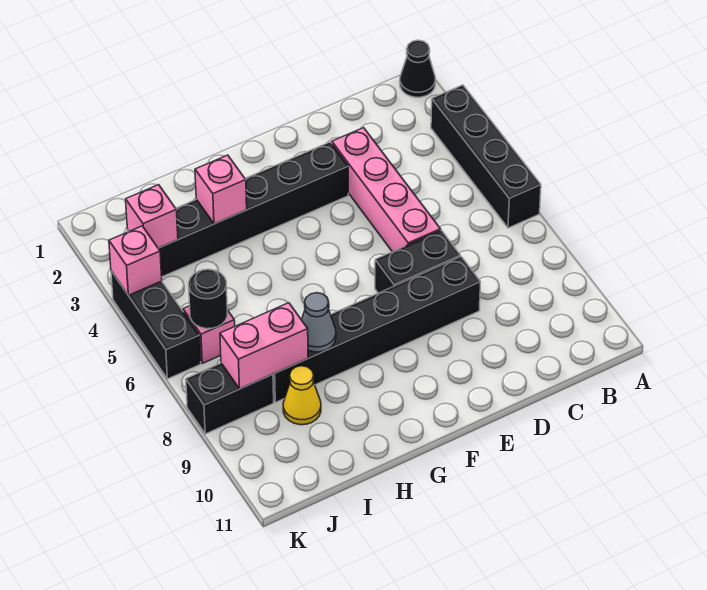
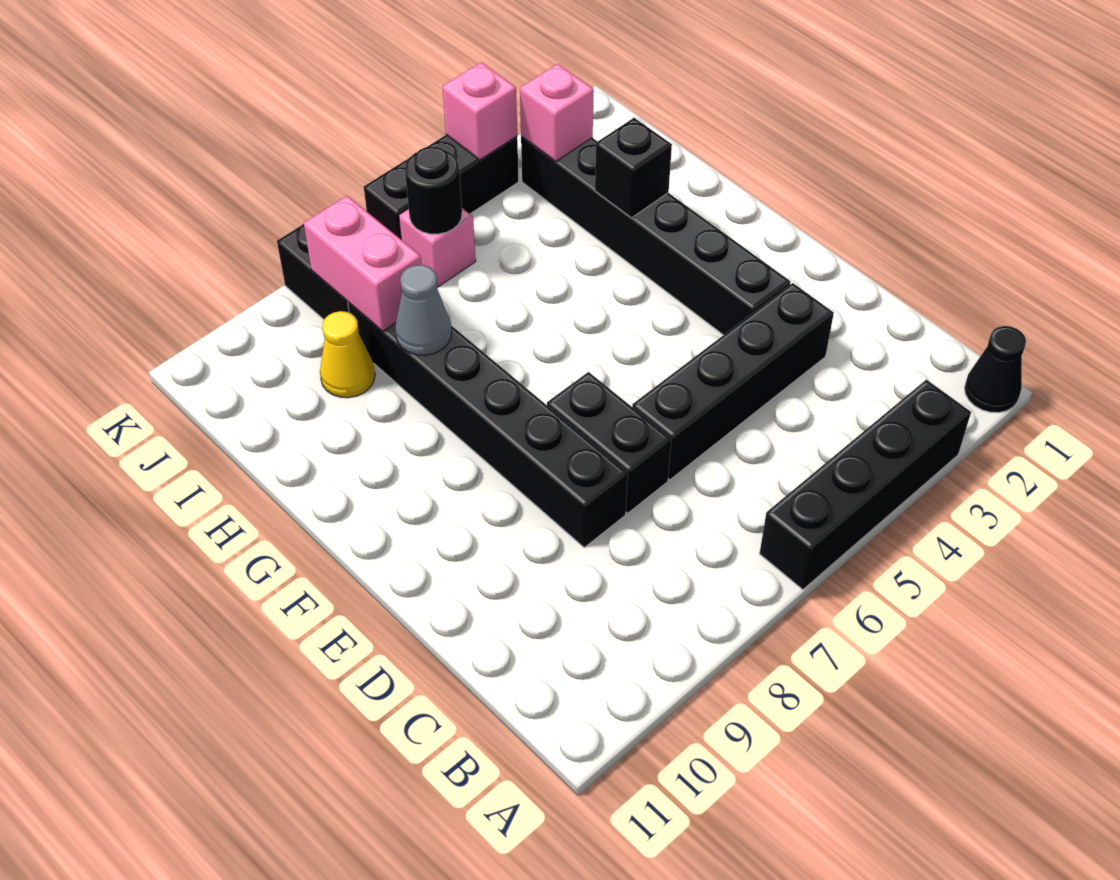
pink brick D3:D6 level 1 -> black brick D3:D6 level 1
pink brick H3 level 2 -> black brick H3 level 2

